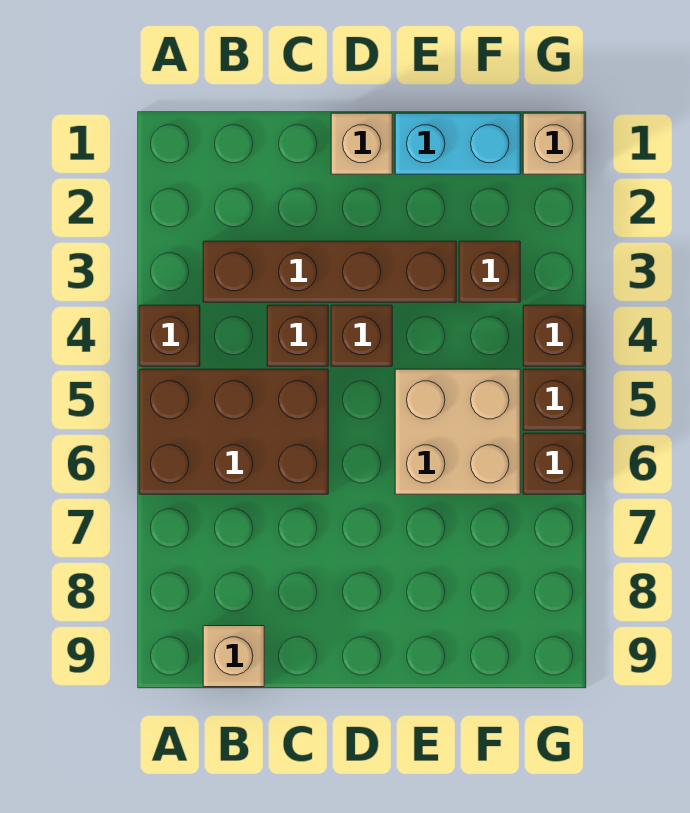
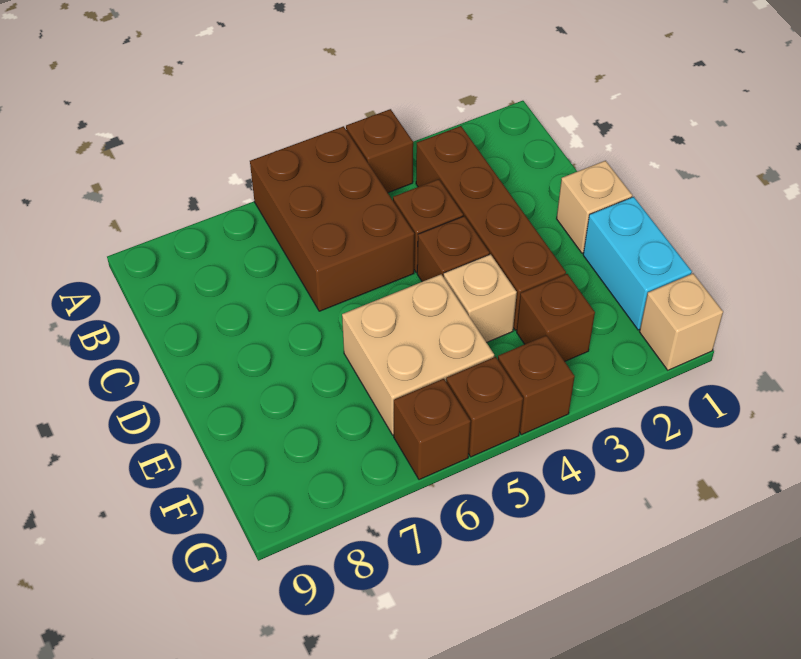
tan brick B9 level 1 -> tan brick E4 level 1

